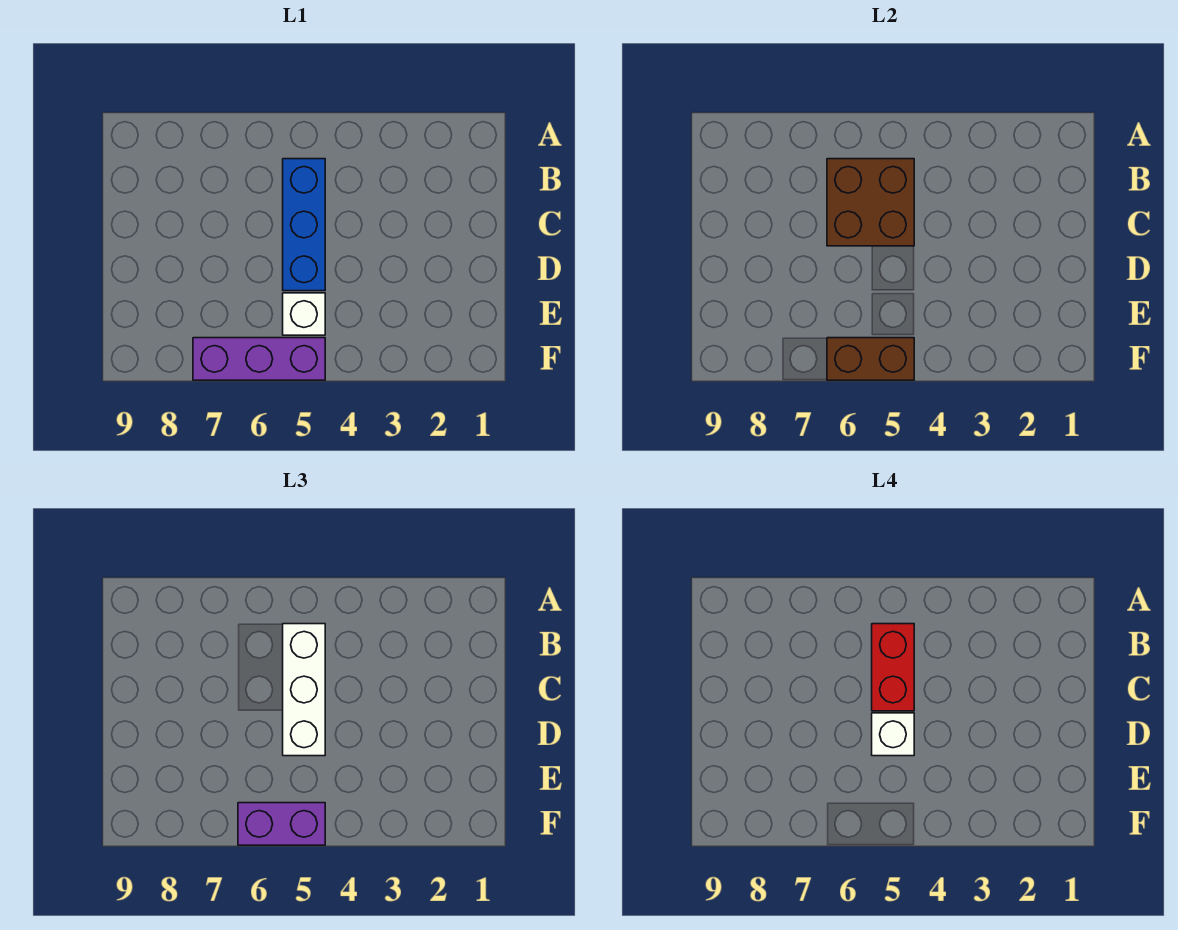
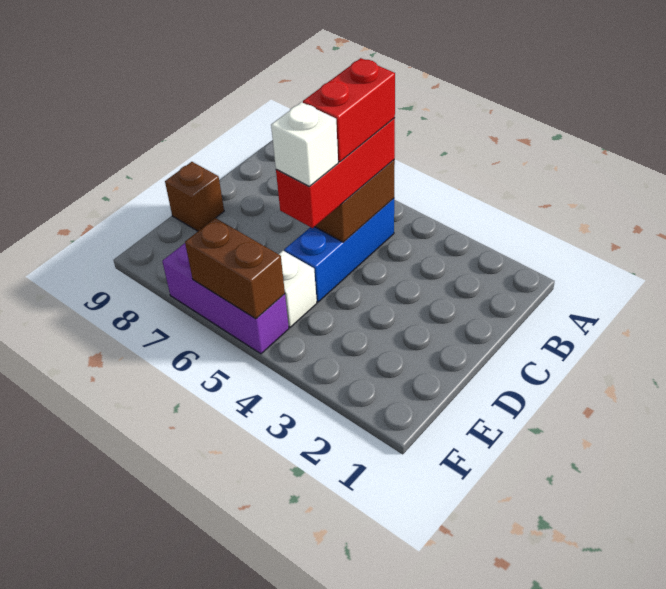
white brick B5:D5 level 3 -> red brick B5:D5 level 3
none -> brown brick D9 level 1
purple brick F5:F6 level 3 -> none

